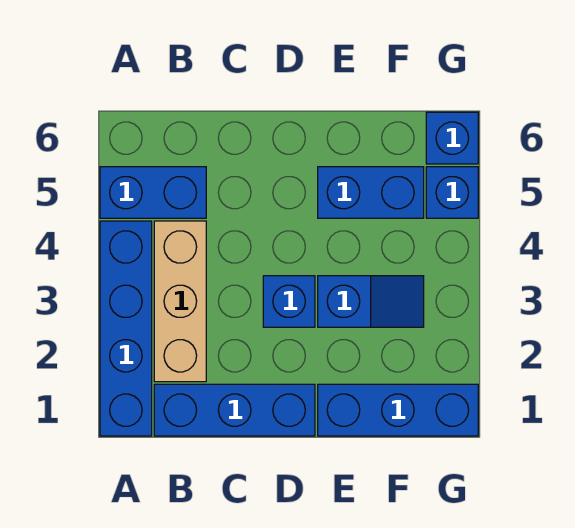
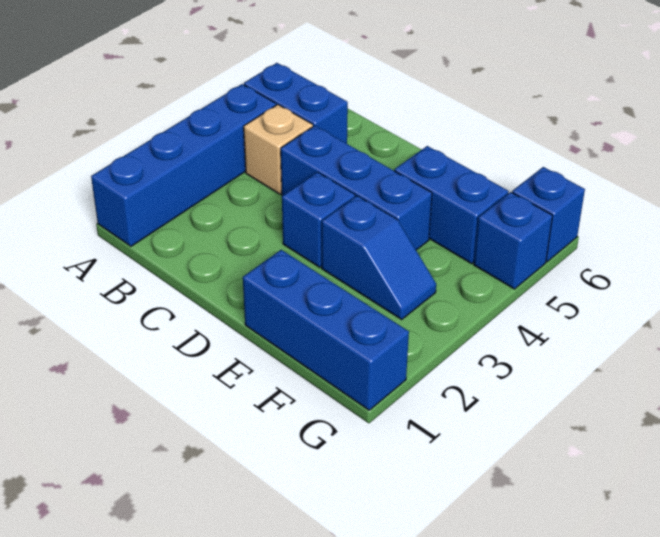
blue brick B1:D1 level 1 -> blue brick C4:E4 level 1
tan brick B2:B4 level 1 -> tan brick B4 level 1

